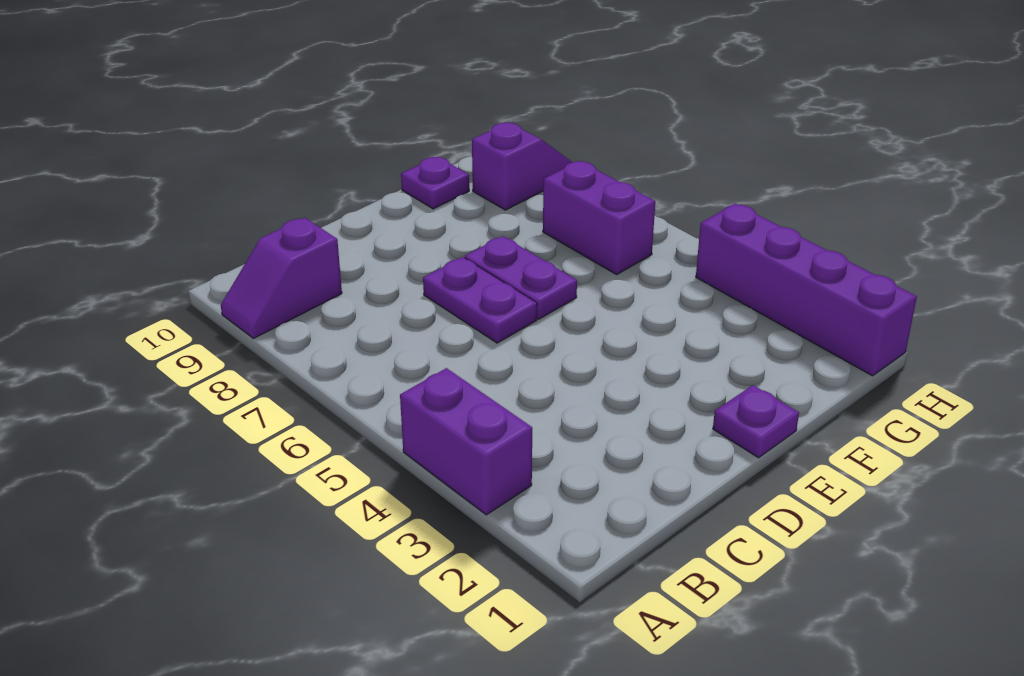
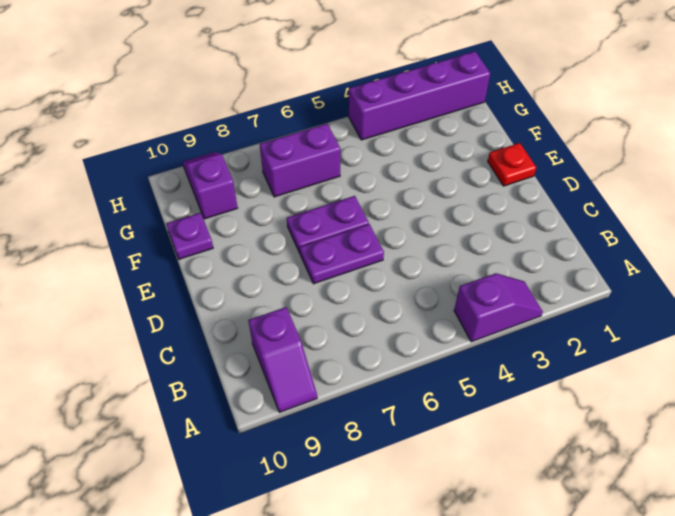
purple brick A3:A4 level 1 -> purple slope A3:A4 level 1 top 4
purple plate E1 level 1 -> red plate E1 level 1

